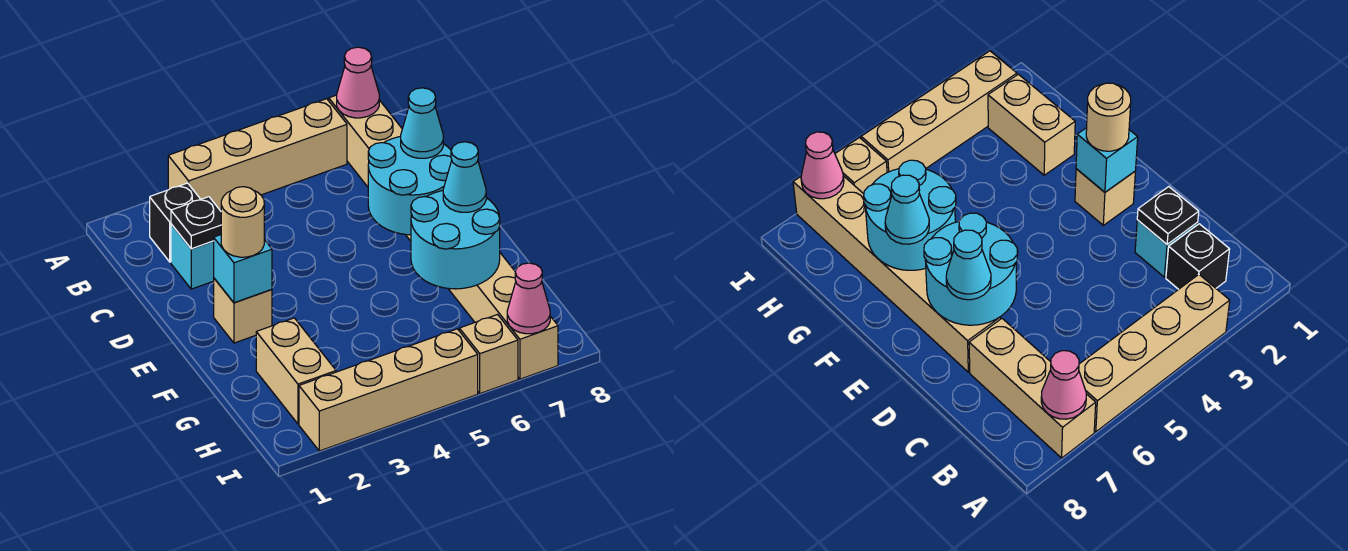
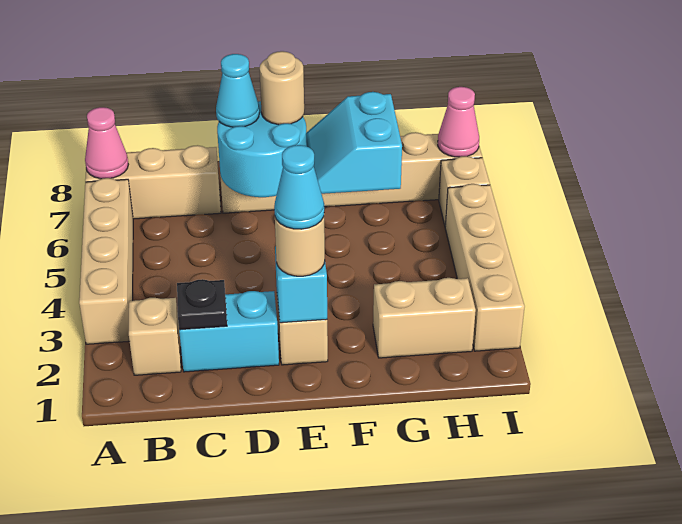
black brick B2 level 1 -> tan brick B2 level 1
cyan brick C2 level 1 -> cyan brick C2:D2 level 1
none -> tan round brick E7 level 3
cyan round brick F6:G7 level 2 -> cyan slope F6:G7 level 2 top G
cyan cone F7 level 3 -> cyan cone E2 level 4

